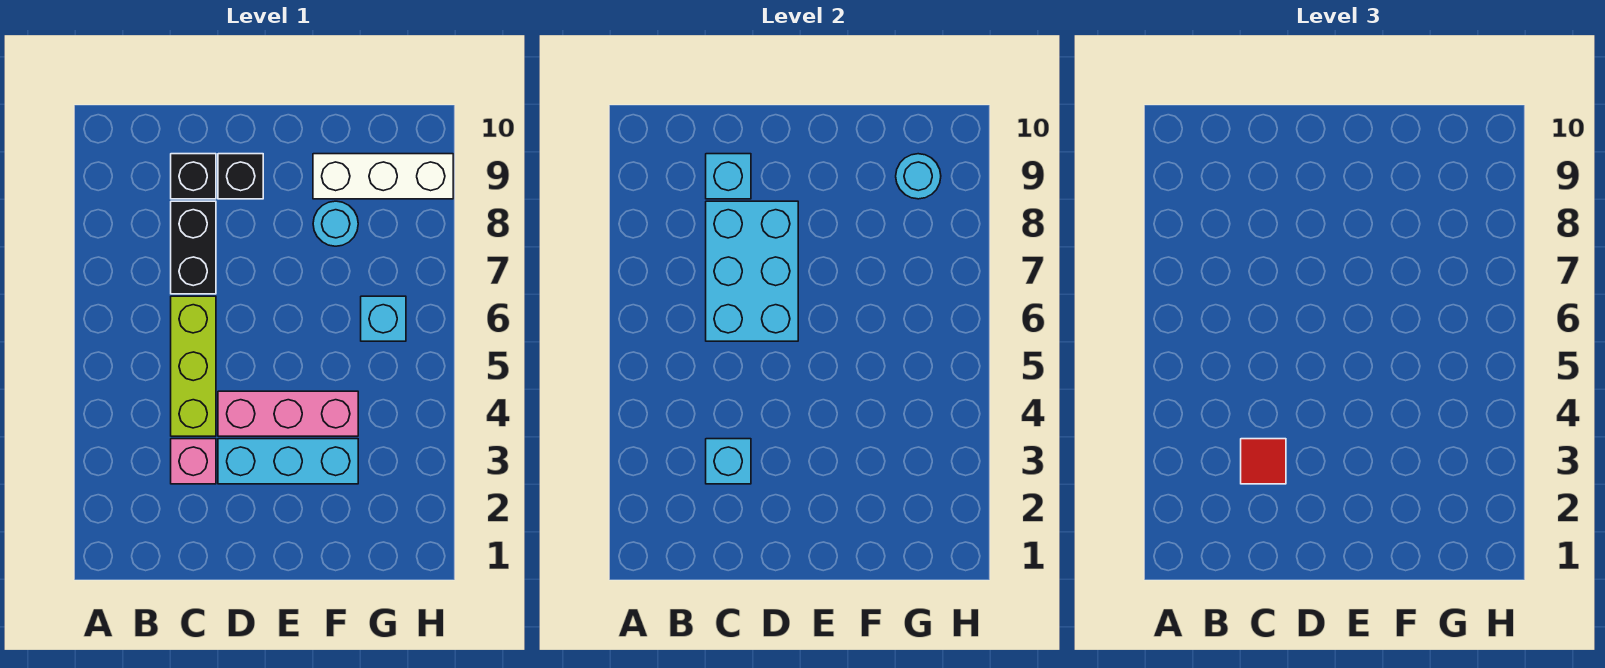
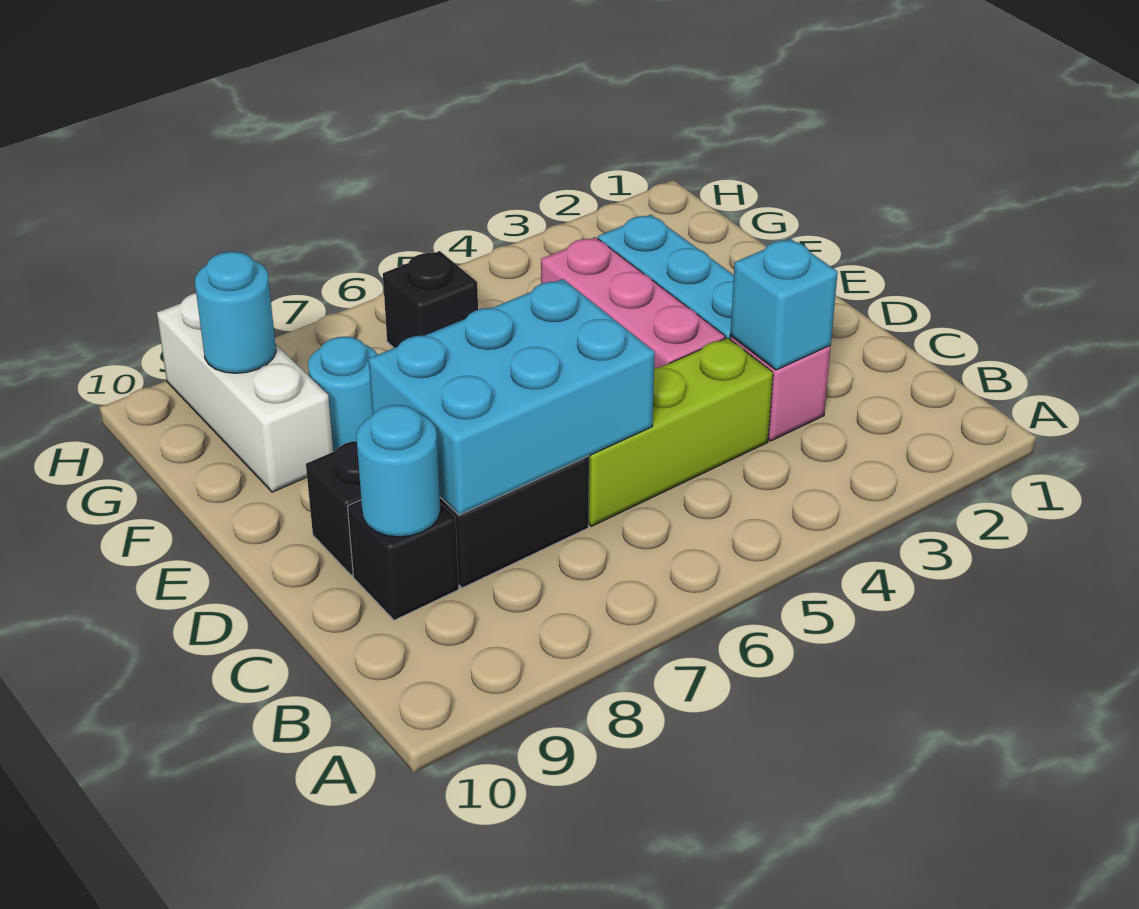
red tile C3 level 3 -> none
cyan brick C9 level 2 -> cyan round brick C9 level 2
cyan brick G6 level 1 -> black brick G6 level 1

